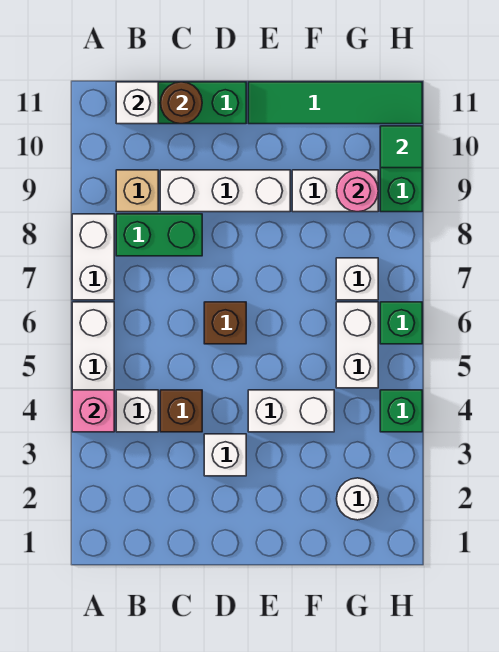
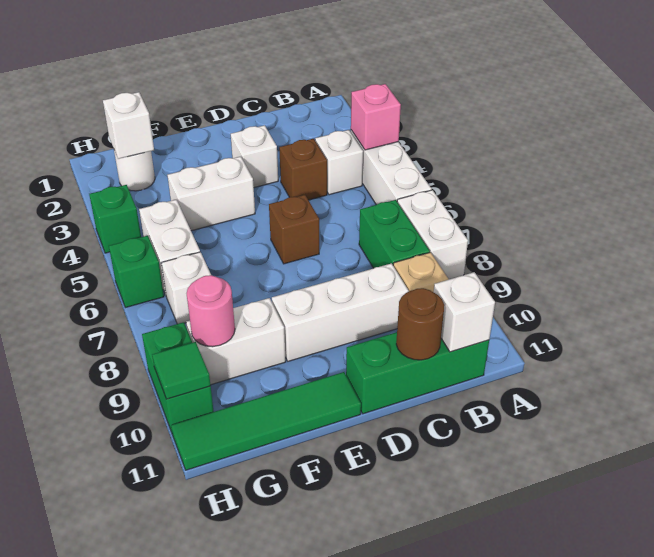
green brick B8:C8 level 1 -> green brick B7:B8 level 1
none -> white brick G2 level 2

